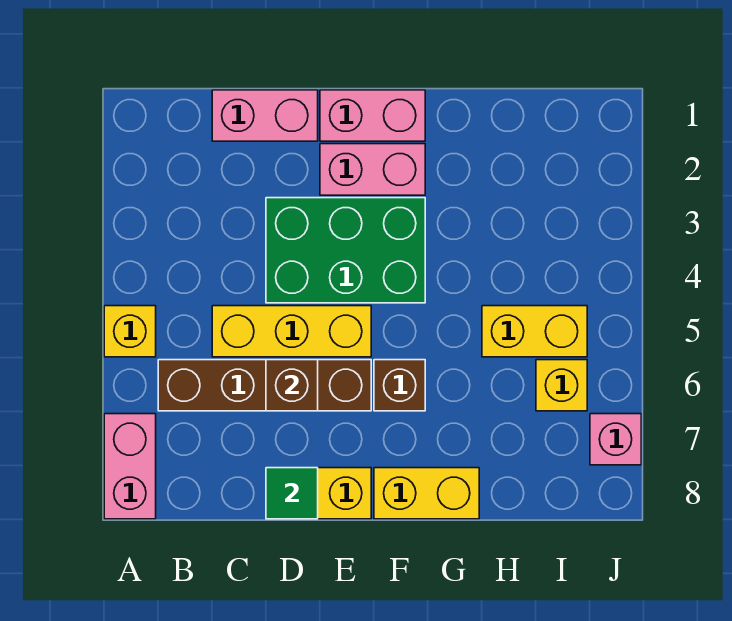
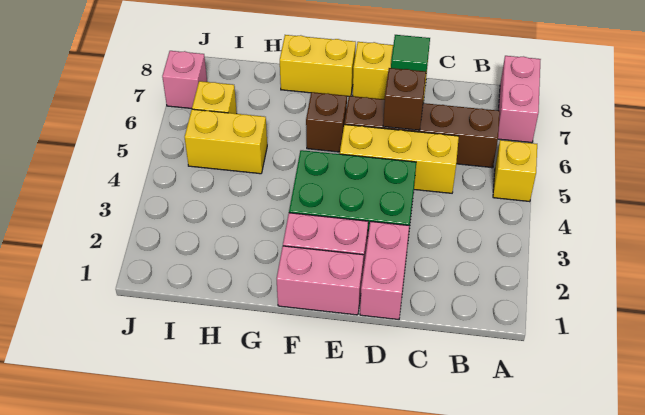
pink brick C1:D1 level 1 -> pink brick D1:D2 level 1

